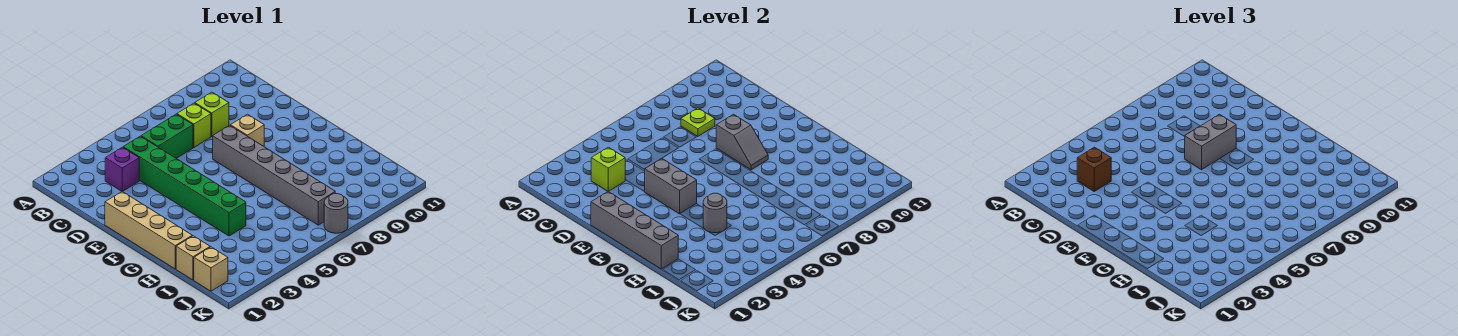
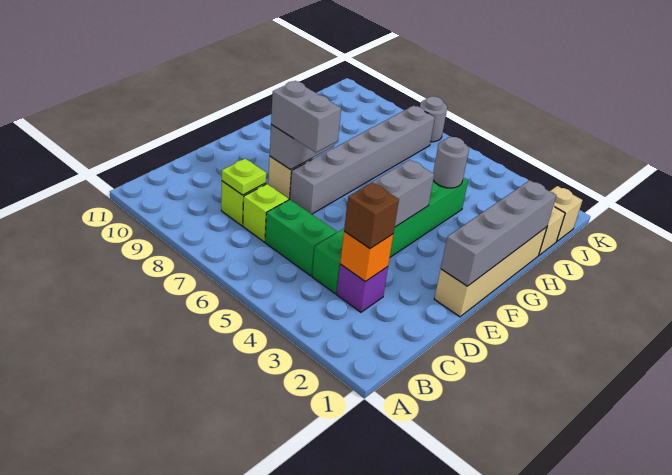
lime brick C3 level 2 -> orange brick C3 level 2

